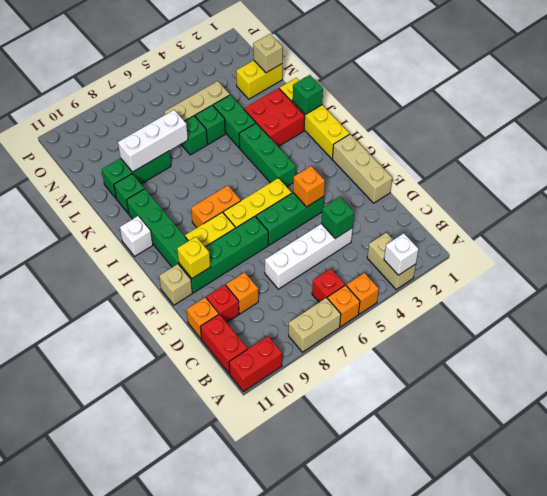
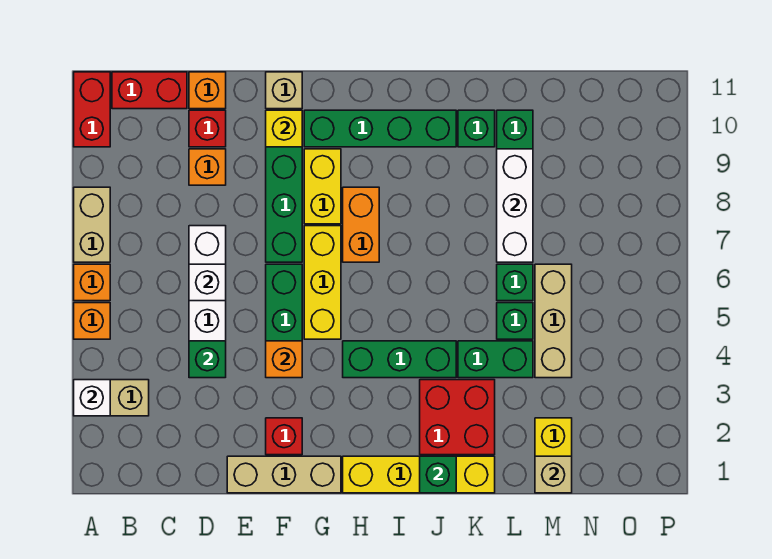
red brick B6 level 1 -> red brick F2 level 1
white brick I11 level 1 -> white brick D6 level 2

